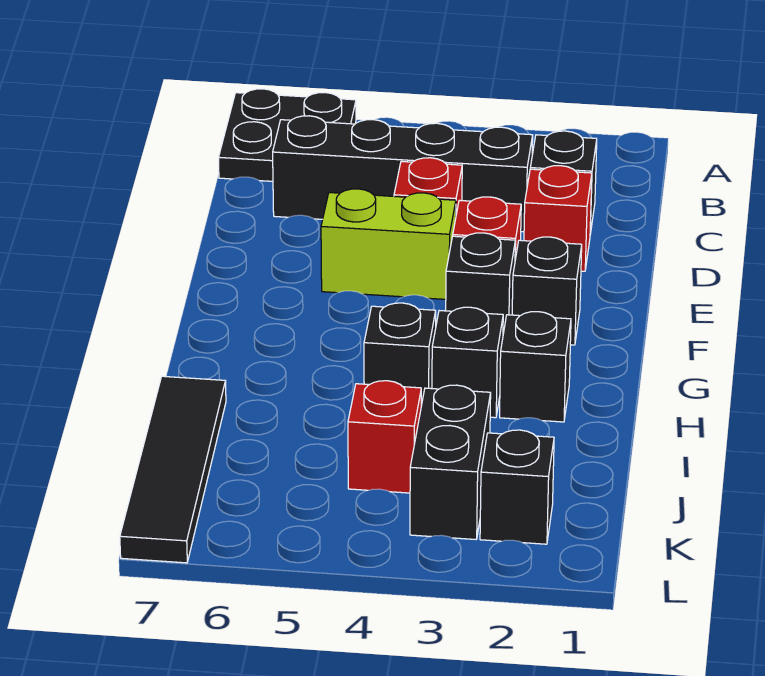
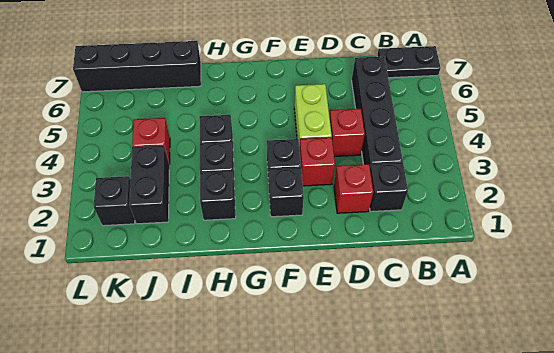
black plate A6:B7 level 1 -> black plate A7:B7 level 1
black tile I7:L7 level 1 -> black brick I7:L7 level 1
black brick J3:K3 level 1 -> black brick J2:J3 level 1

